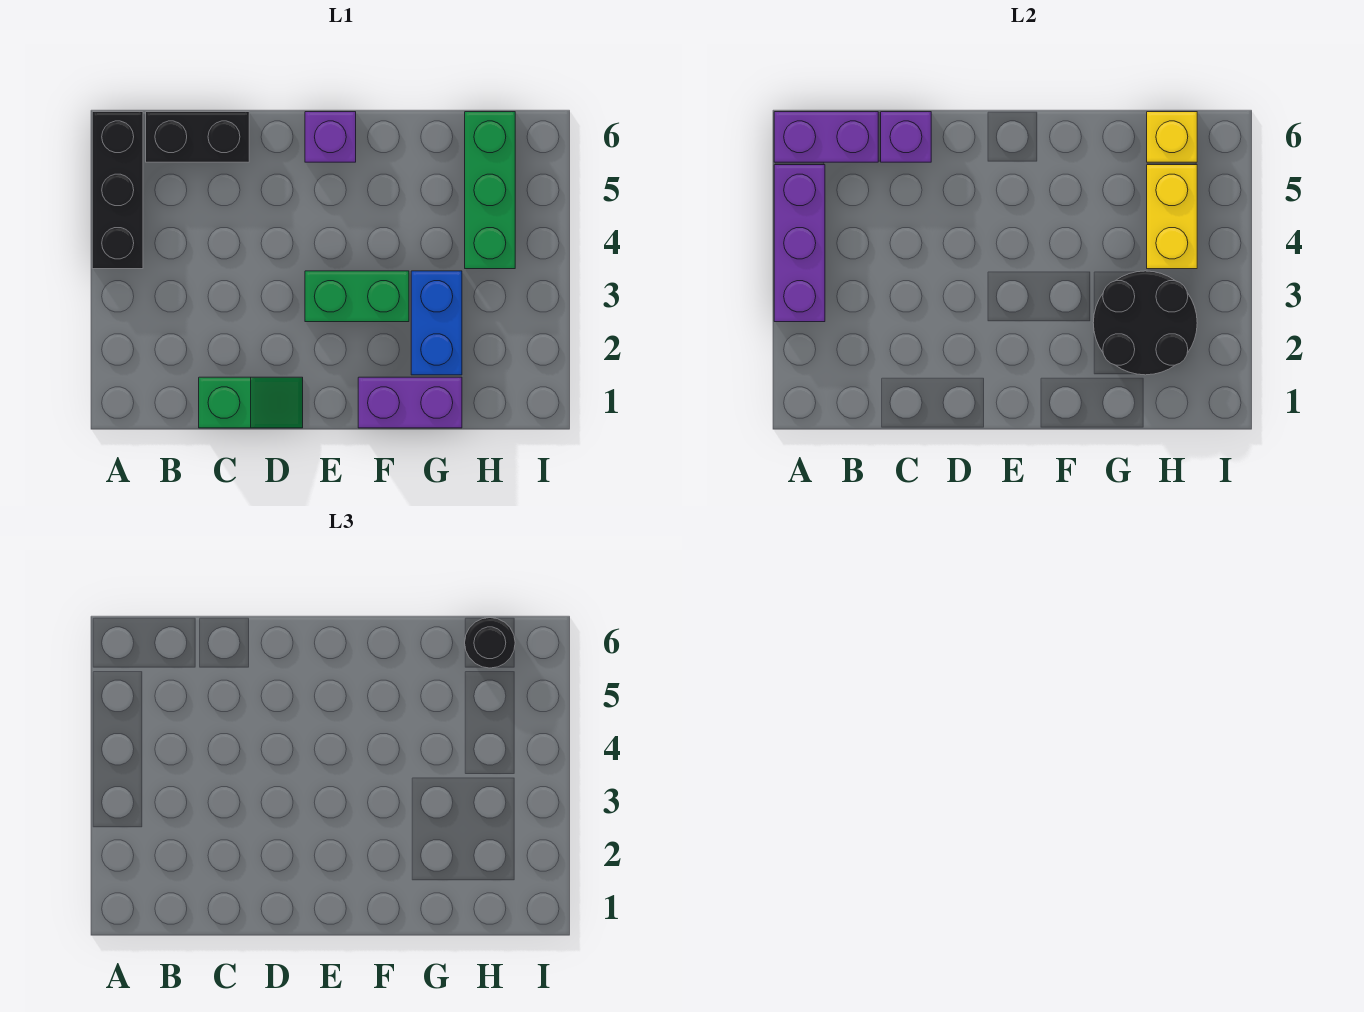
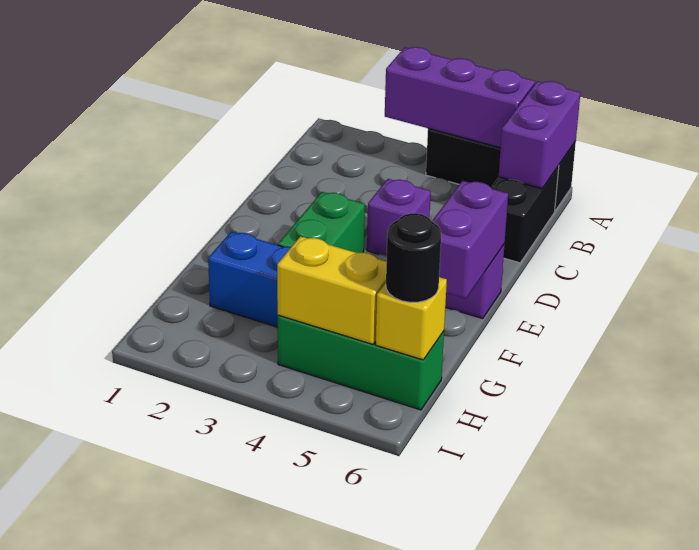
green slope C1:D1 level 1 top C -> none
purple brick C6 level 2 -> purple brick D4 level 1
purple brick F1:G1 level 1 -> purple brick E6:F6 level 2
black round brick G2:H3 level 2 -> none

